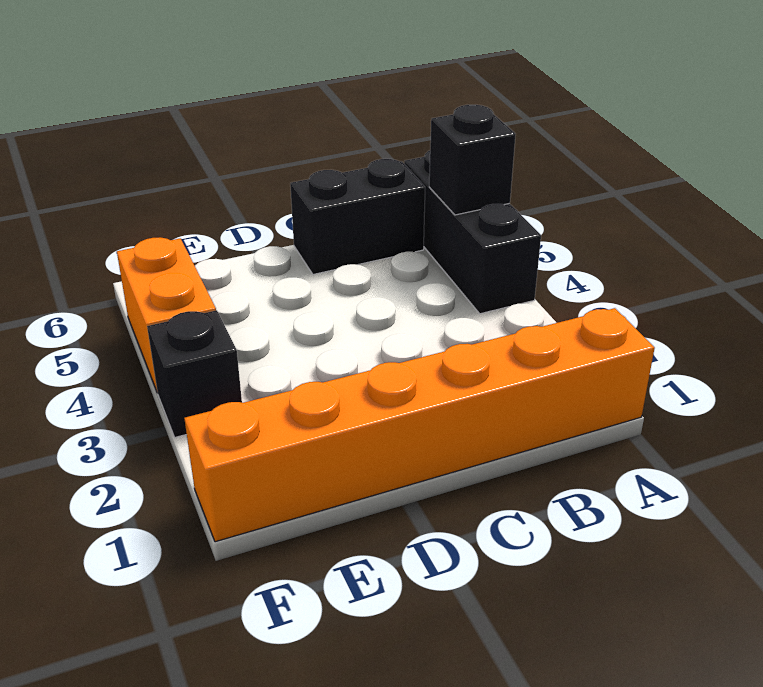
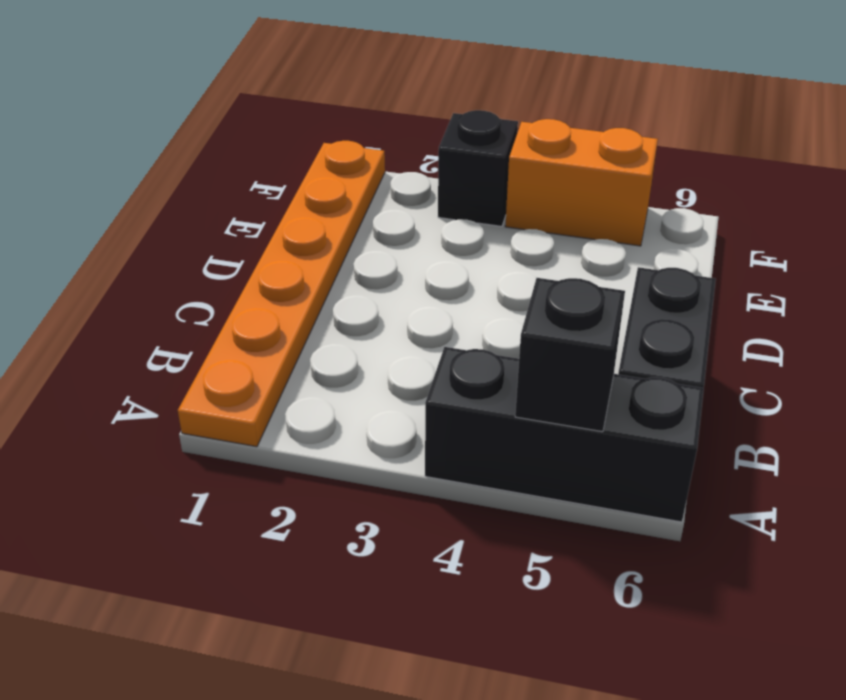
orange brick A1:F1 level 1 -> orange plate A1:F1 level 1

